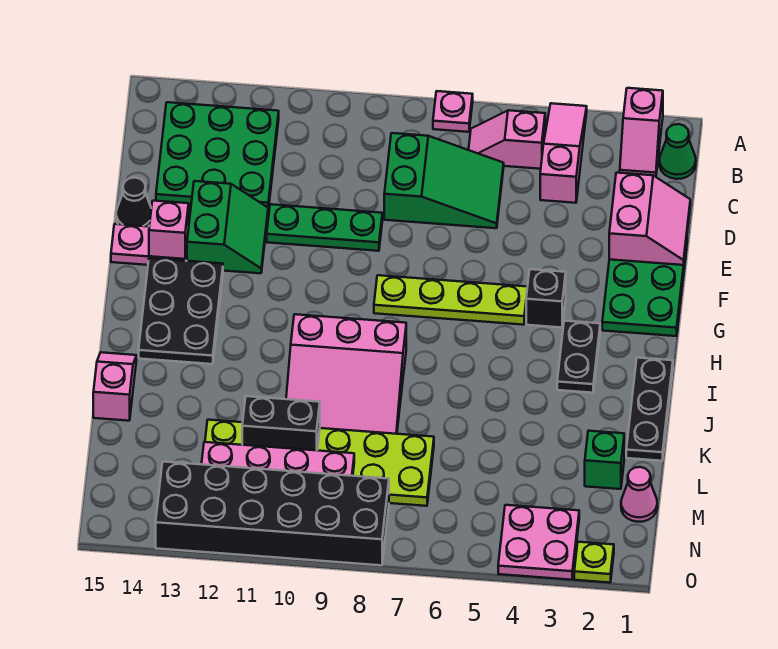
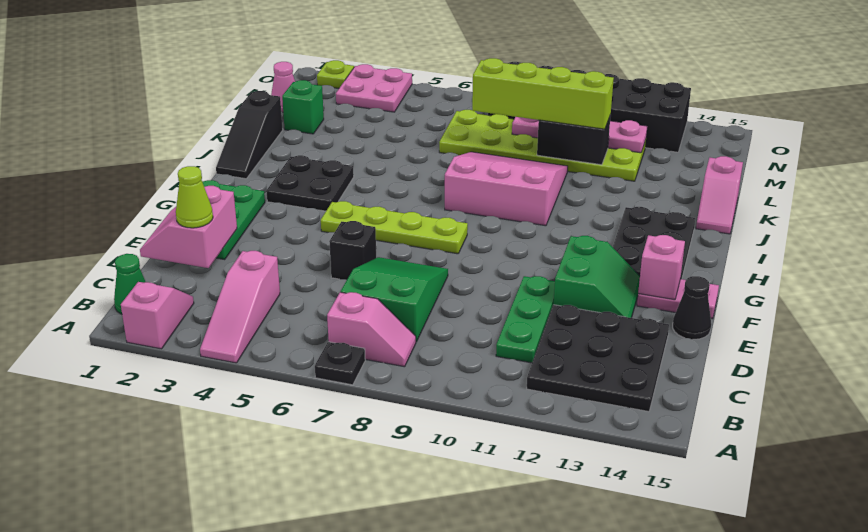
pink plate A7 level 1 -> black plate A7 level 1
pink slope B5:B6 level 1 top 5 -> pink slope B7:B8 level 1 top 7
green plate B12:D14 level 1 -> black plate B12:D14 level 1
green slope C6:D8 level 1 top 8 -> green slope C7:E8 level 1 top C
none -> lime cone D2 level 3
green plate E9:E11 level 1 -> green plate C11:E11 level 1
green slope E12:F13 level 1 top 13 -> green slope E12:F13 level 1 top 12
black brick G4 level 1 -> black brick E6 level 1
black plate H3:I3 level 1 -> black plate H3:I4 level 1
black plate I1:K1 level 1 -> black slope I1:K1 level 1 top K
none -> lime brick L8:L11 level 3

